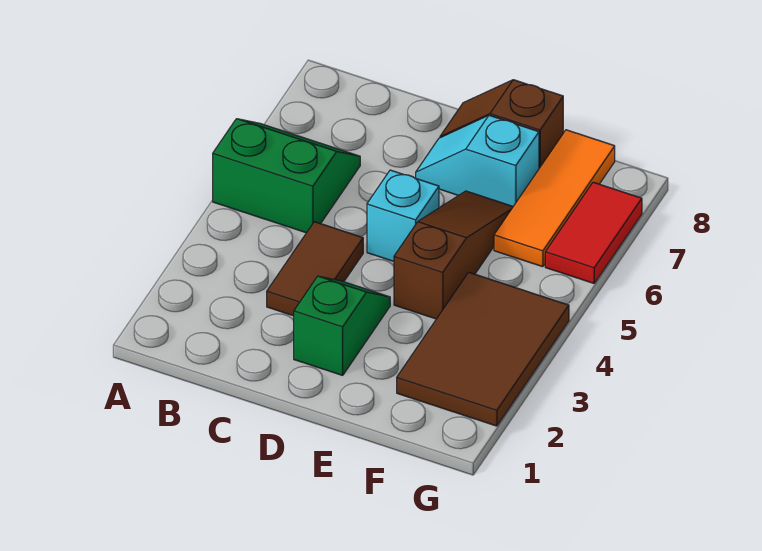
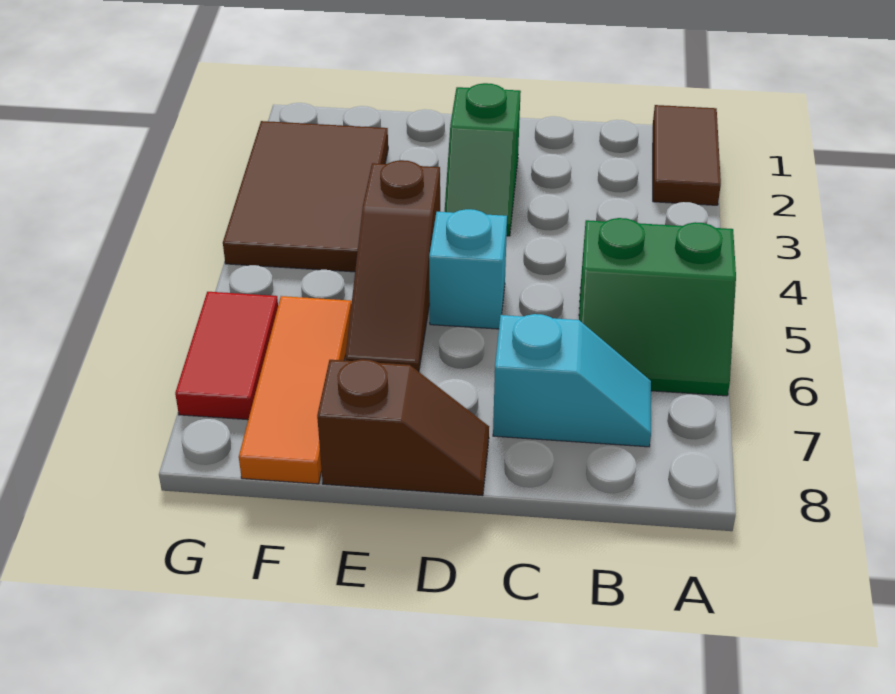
brown tile C3:C4 level 1 -> brown tile A1:A2 level 1
cyan slope D7:E7 level 1 top E -> cyan slope B7:C7 level 1 top C

